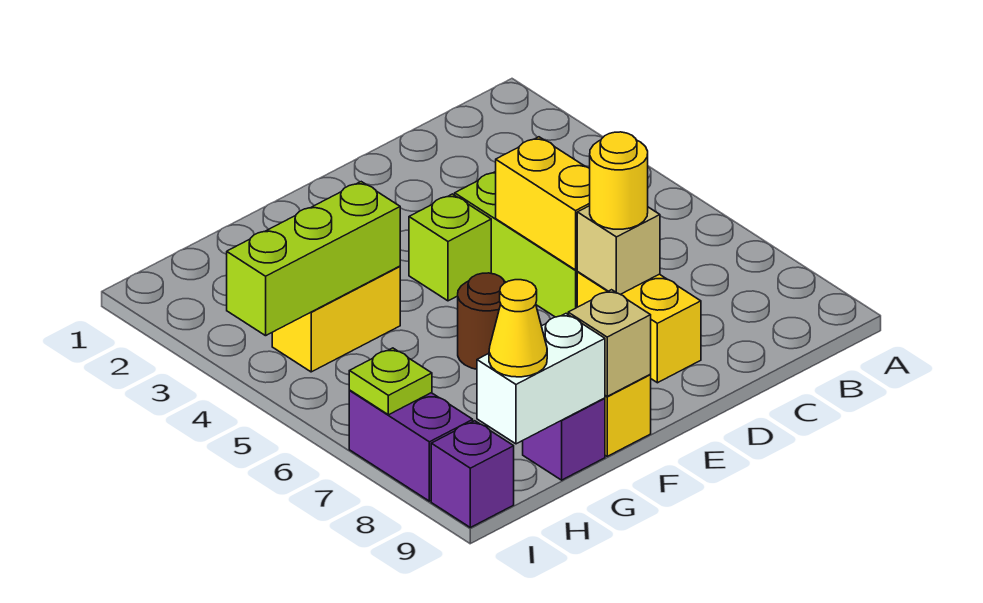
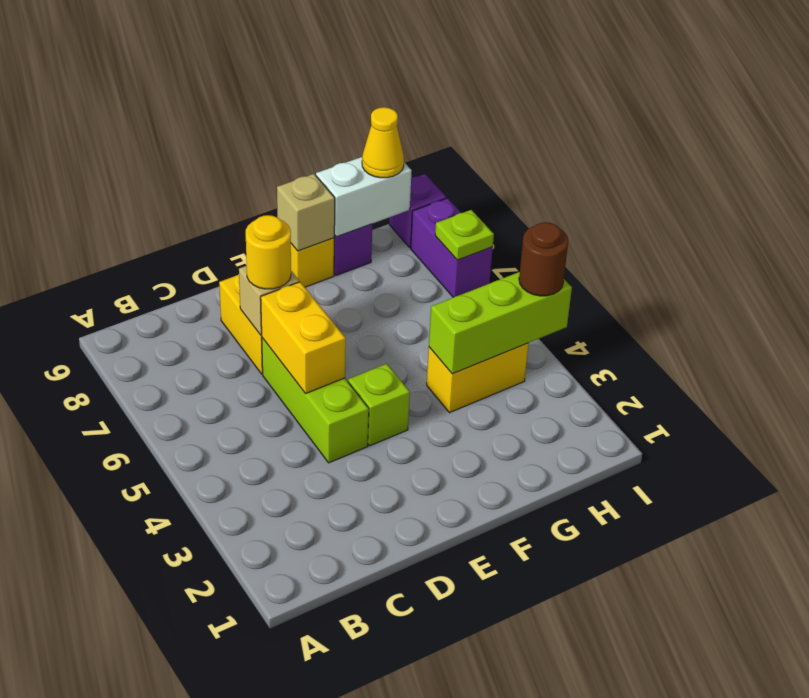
brown round brick F6 level 1 -> brown round brick I4 level 3

